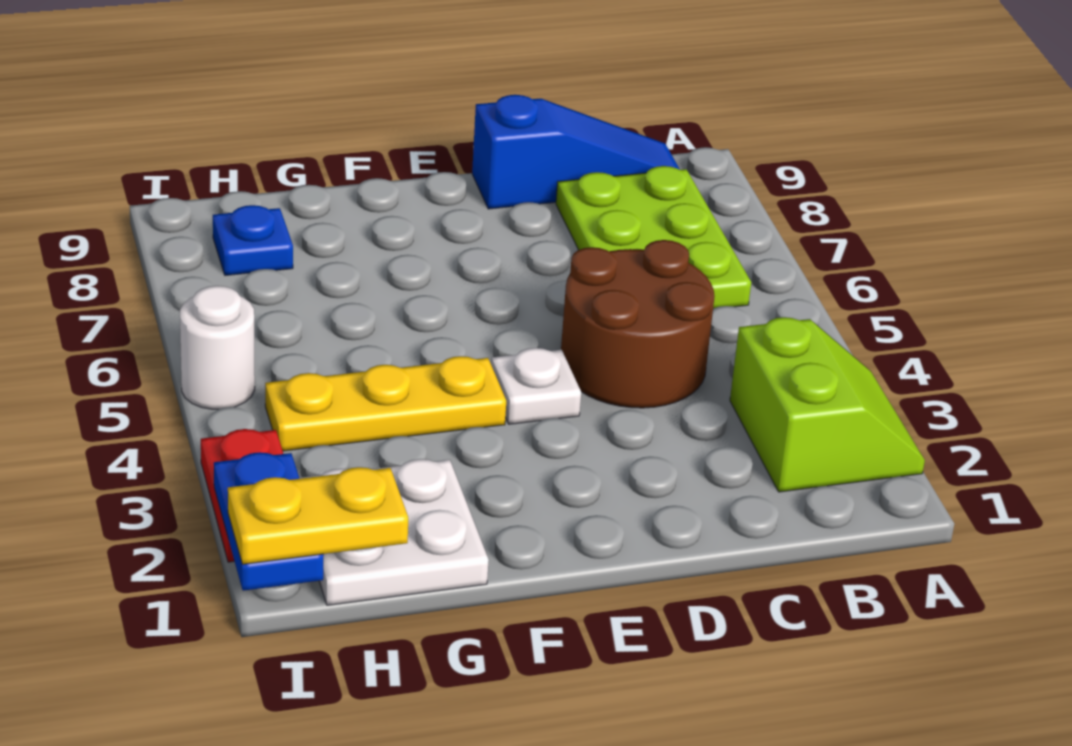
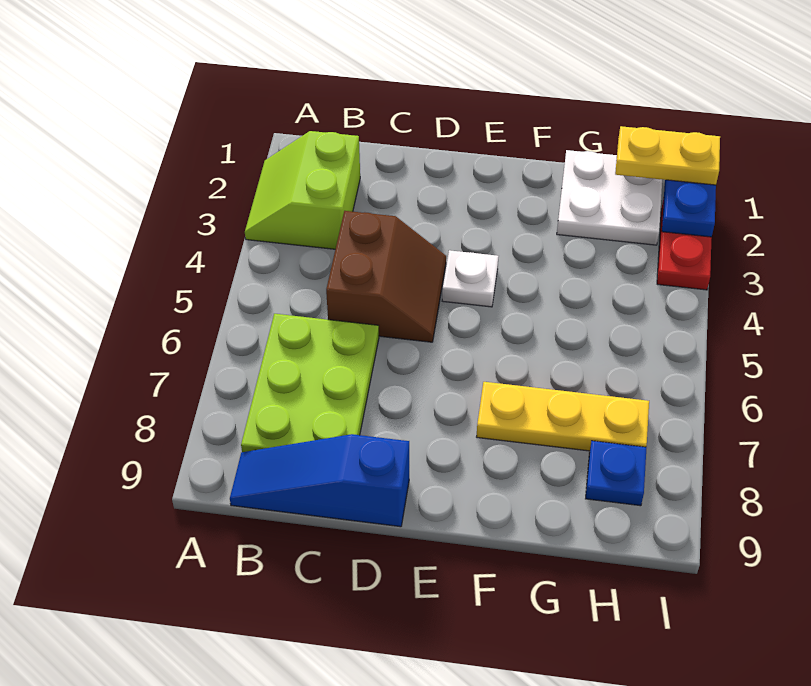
brown round brick C4:D5 level 1 -> brown slope C4:D5 level 1 top C
yellow plate F4:H4 level 1 -> yellow plate F7:H7 level 1
white round brick I5 level 1 -> none

